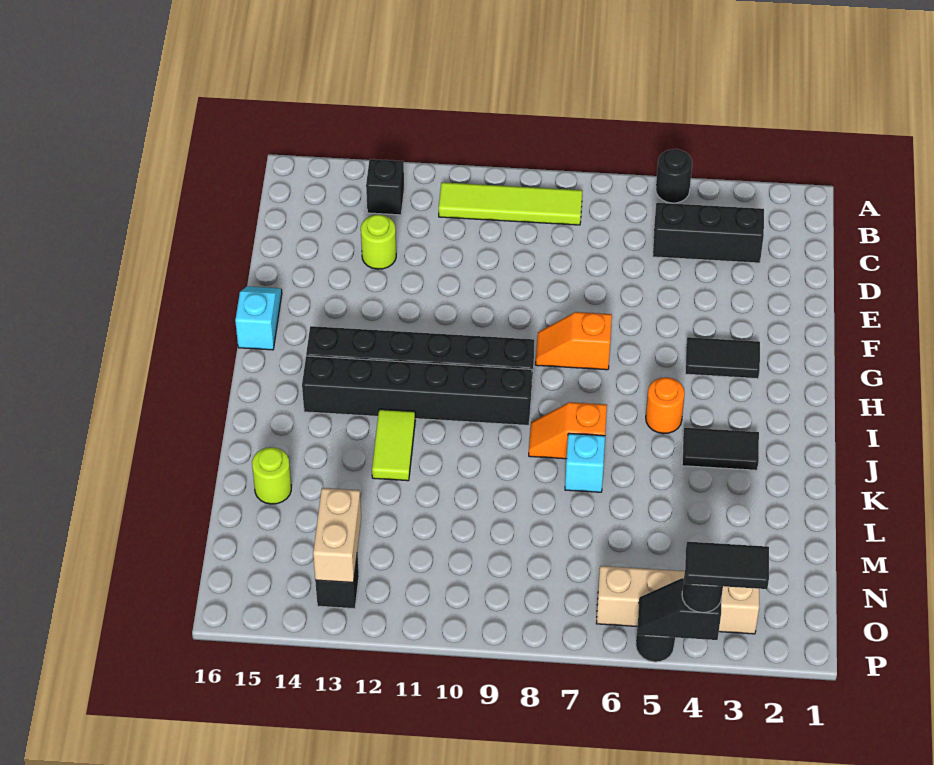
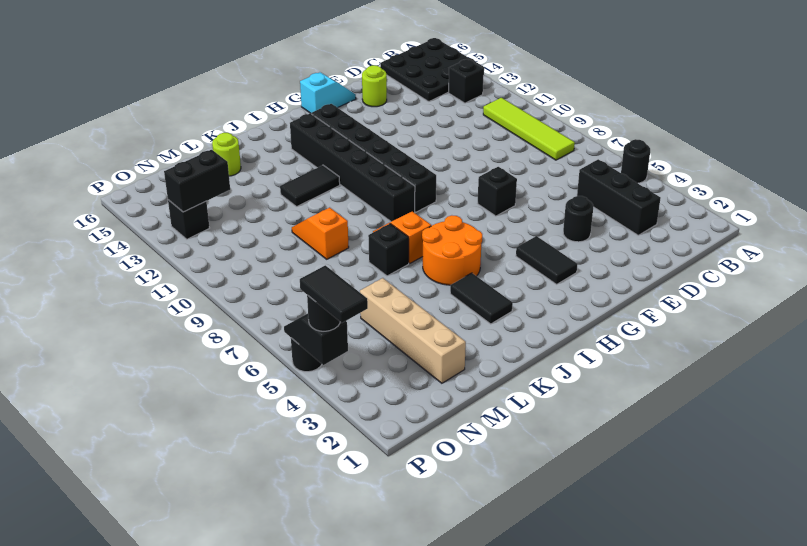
none -> black plate A14:C16 level 1
lime round brick D13 level 1 -> lime round brick E15 level 1
none -> black round brick E4 level 1
none -> black brick F7 level 1
orange slope G7:G8 level 1 top 7 -> orange slope L9:L10 level 1 top 9
orange round brick I5 level 1 -> orange round brick I5:J6 level 1
lime tile J12:K12 level 1 -> black tile J12:K12 level 1
cyan brick K7 level 1 -> black brick K7 level 1
tan brick N13:O13 level 2 -> black brick N13:O13 level 2
tan brick O3:O6 level 1 -> tan brick M2:M5 level 1

